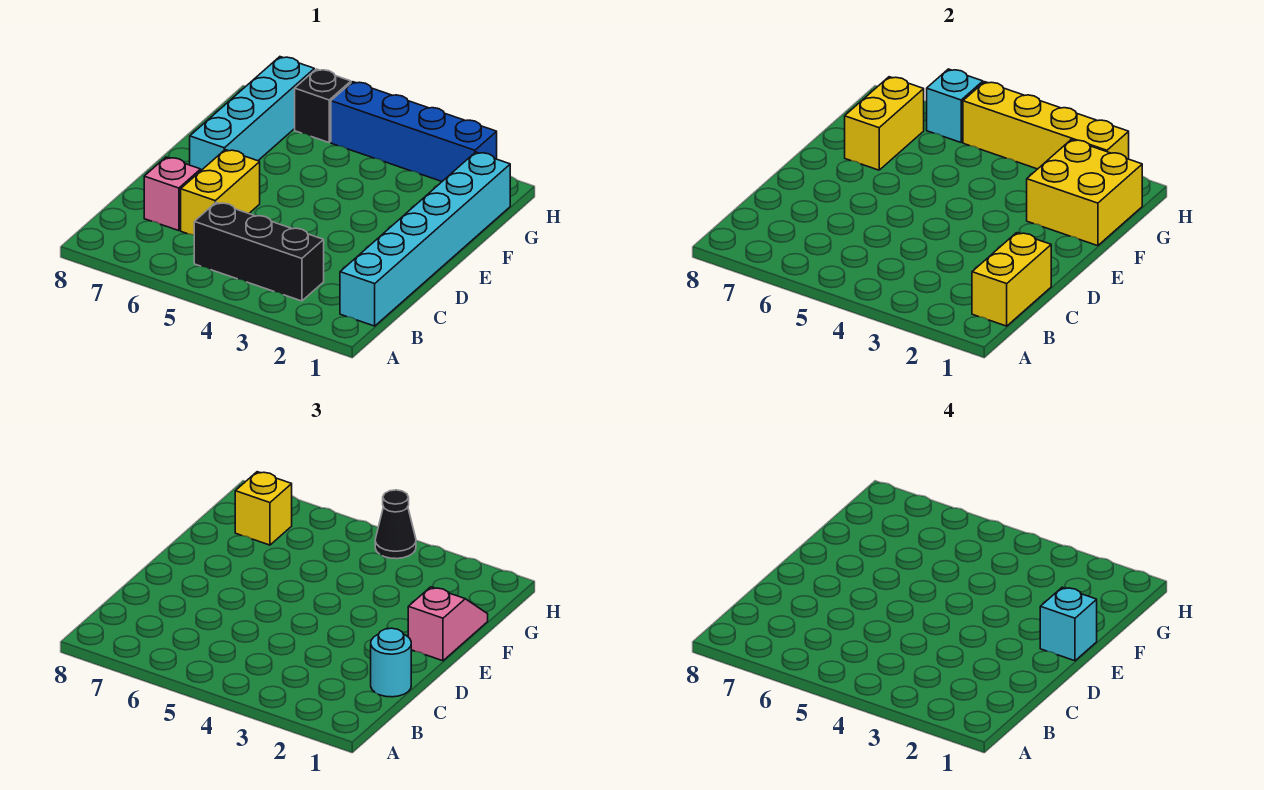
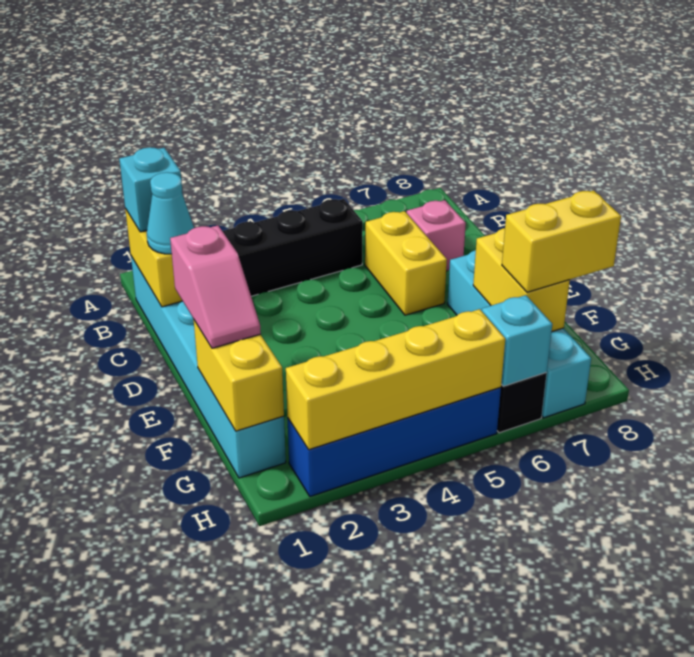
cyan round brick C1 level 3 -> cyan cone C1 level 3
cyan brick E1 level 4 -> cyan brick B1 level 3
yellow brick F1:G2 level 2 -> yellow brick F1:G1 level 2
yellow brick G7 level 3 -> yellow brick G7:G8 level 3
black cone H4 level 3 -> none

